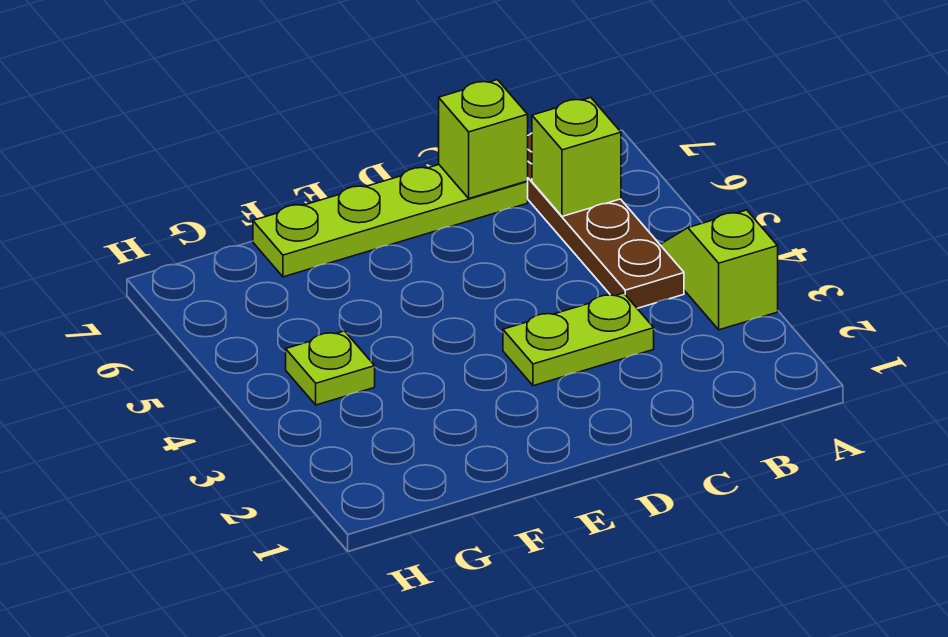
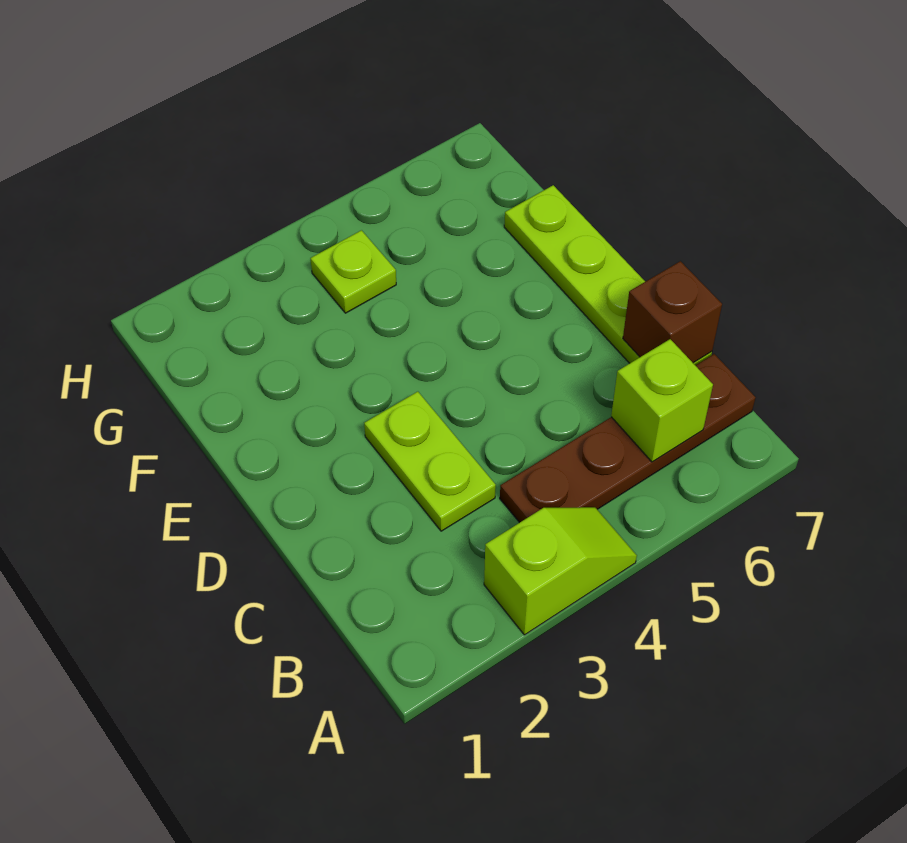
lime brick C7 level 2 -> brown brick C7 level 2

